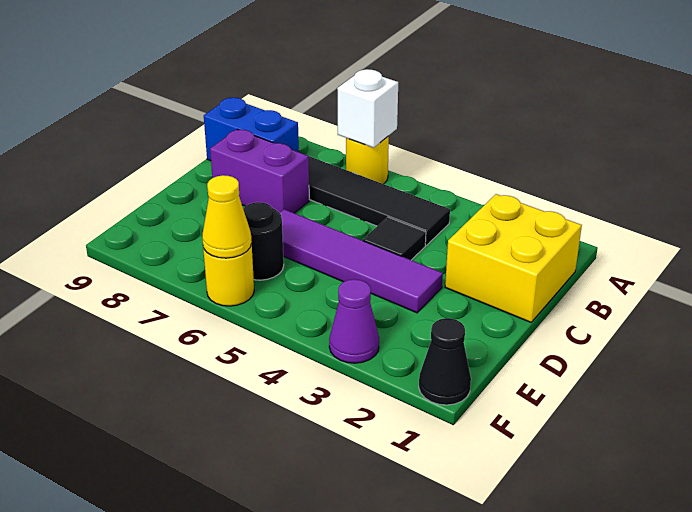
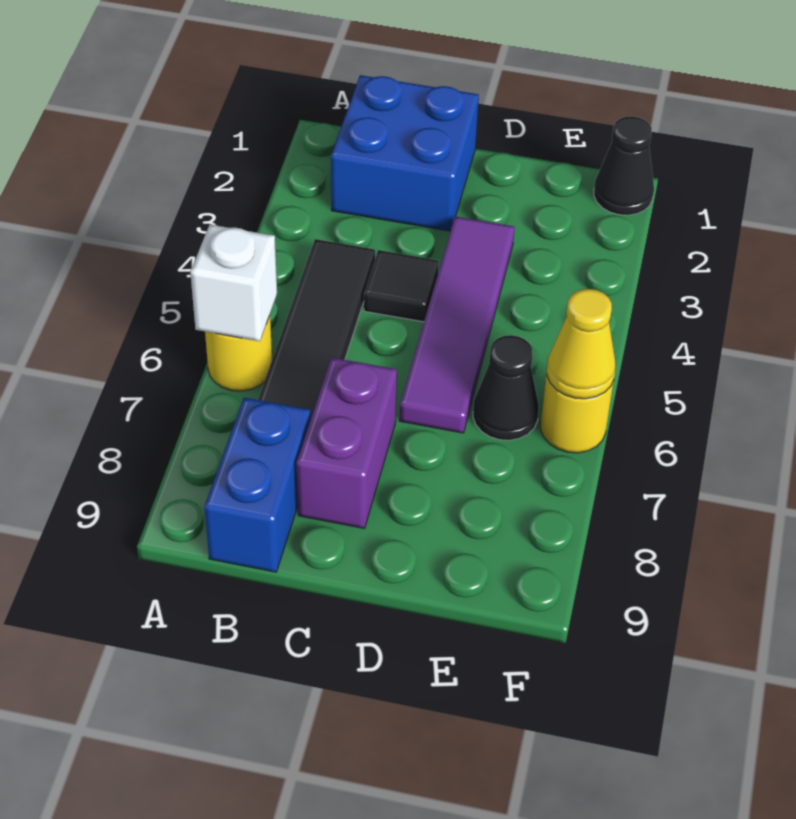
yellow brick B1:C2 level 1 -> blue brick B1:C2 level 1
black round brick E6 level 1 -> black cone E6 level 1
purple cone F3 level 1 -> none

